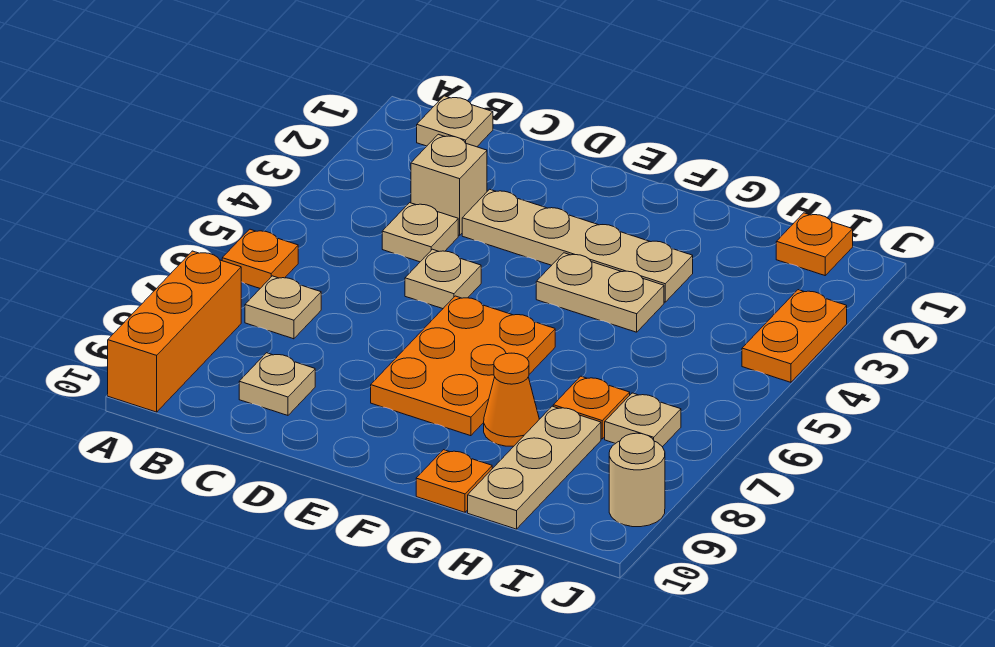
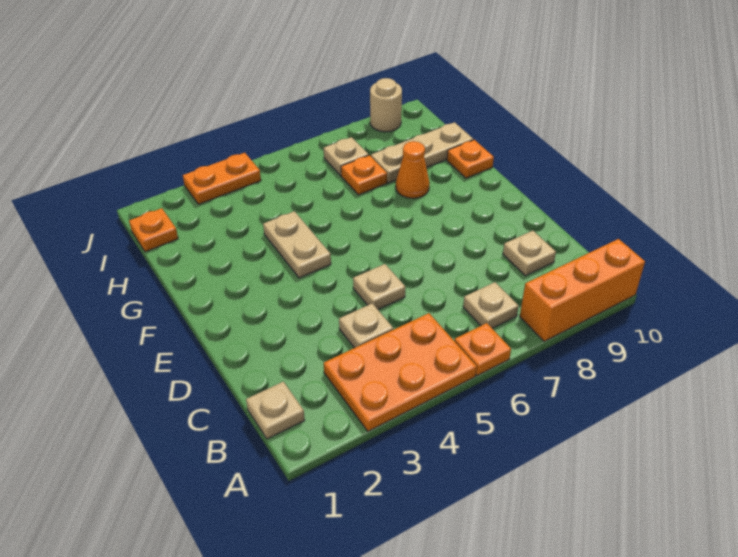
tan brick C3 level 1 -> none
tan plate D3:G3 level 1 -> none
orange plate E6:F8 level 1 -> orange plate A3:B5 level 1

